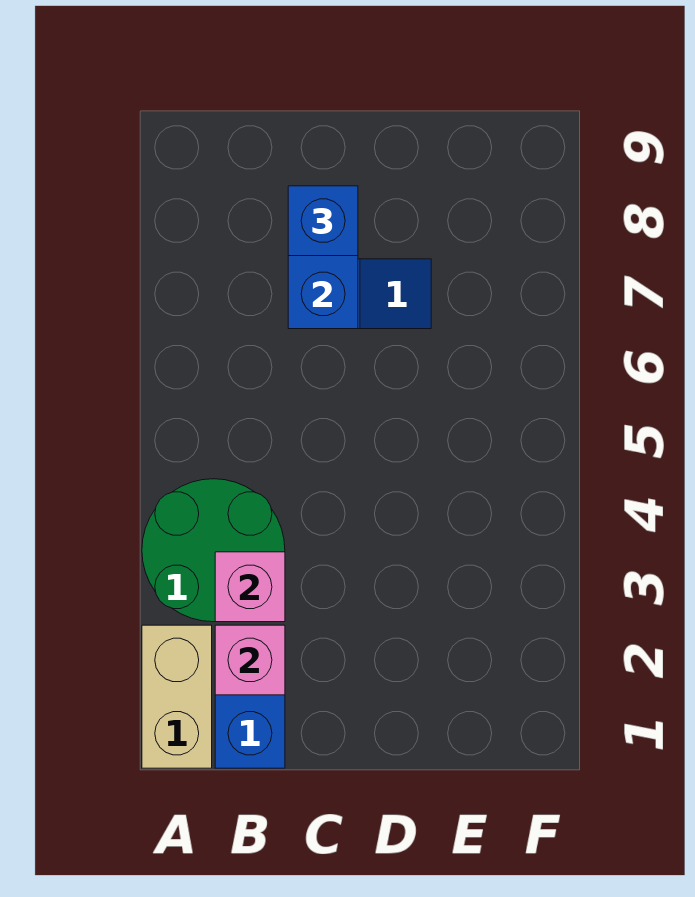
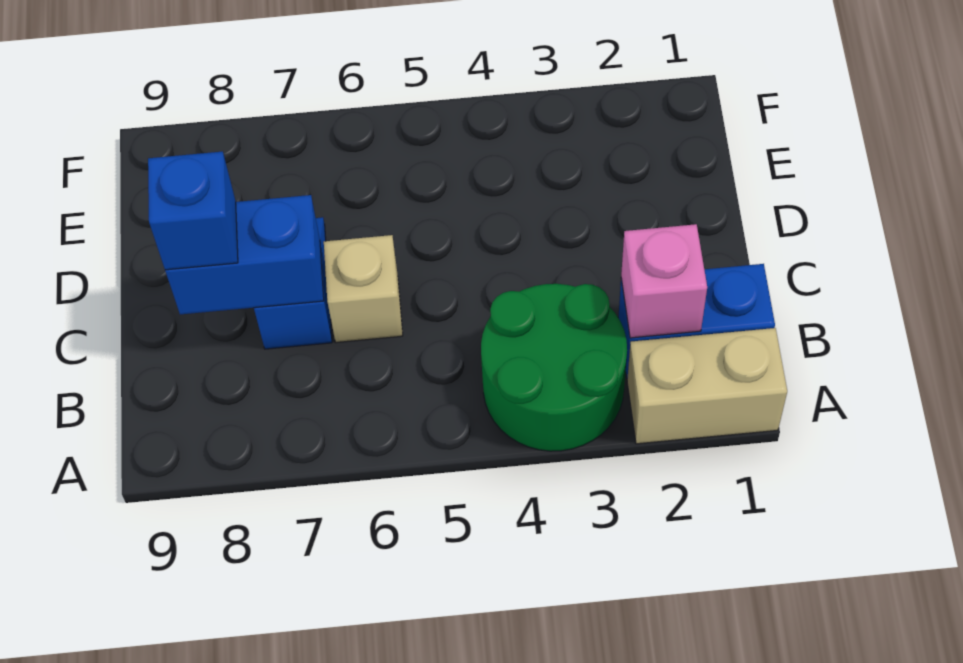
pink brick B3 level 2 -> none
none -> tan brick C6 level 1

